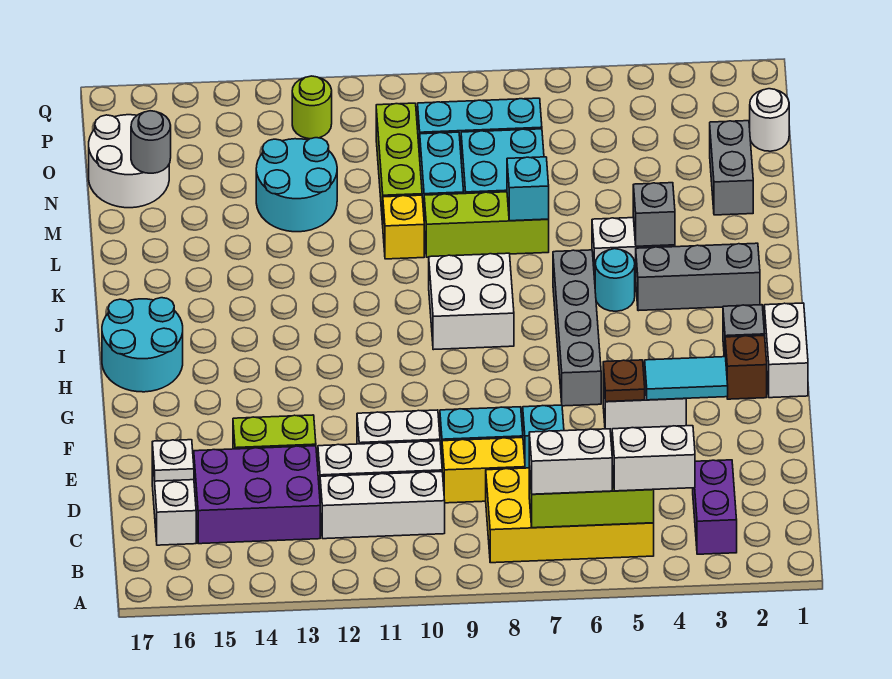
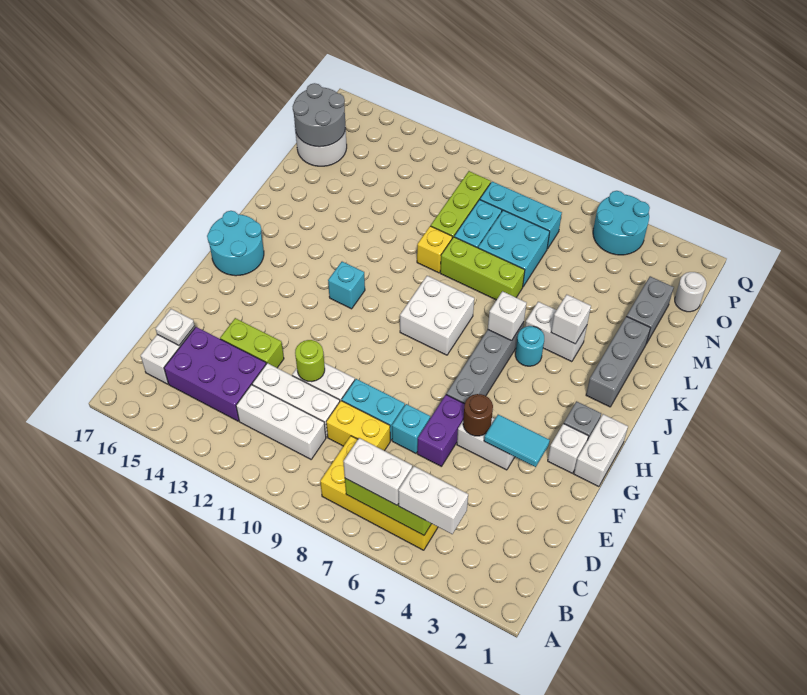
purple brick B3:C3 level 1 -> purple brick E6:F6 level 1
brown plate F5 level 2 -> brown round brick F5 level 2
brown brick G2 level 1 -> white brick G2 level 1
grey brick J2:J4 level 1 -> grey brick J2:L2 level 1
none -> white brick J6 level 2
grey brick K4 level 2 -> white brick K4 level 2
cyan brick L7 level 2 -> cyan brick I12 level 1
cyan round brick M12:N13 level 1 -> cyan round brick P4:Q5 level 1
grey round brick N16 level 2 -> grey round brick N16:O17 level 2
lime round brick P12 level 1 -> lime round brick E11 level 2

